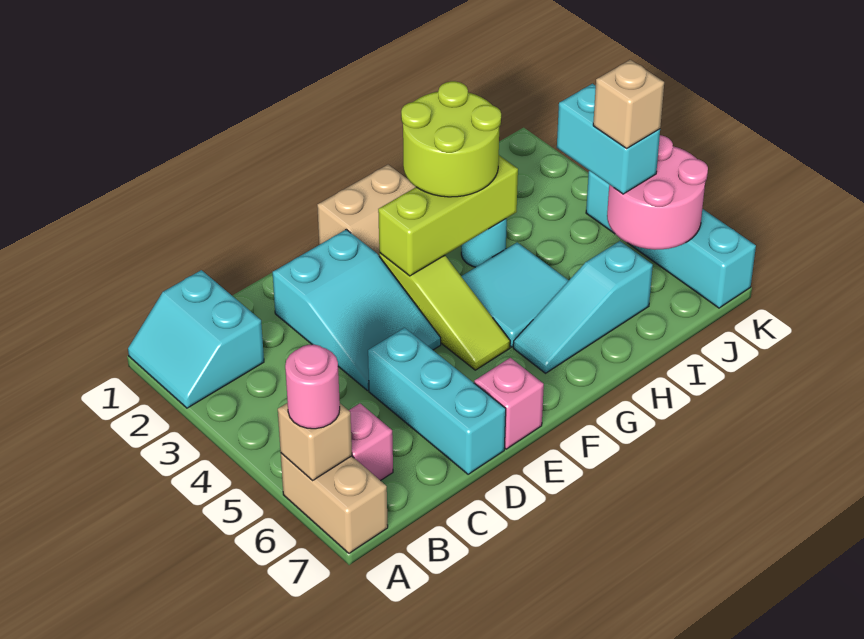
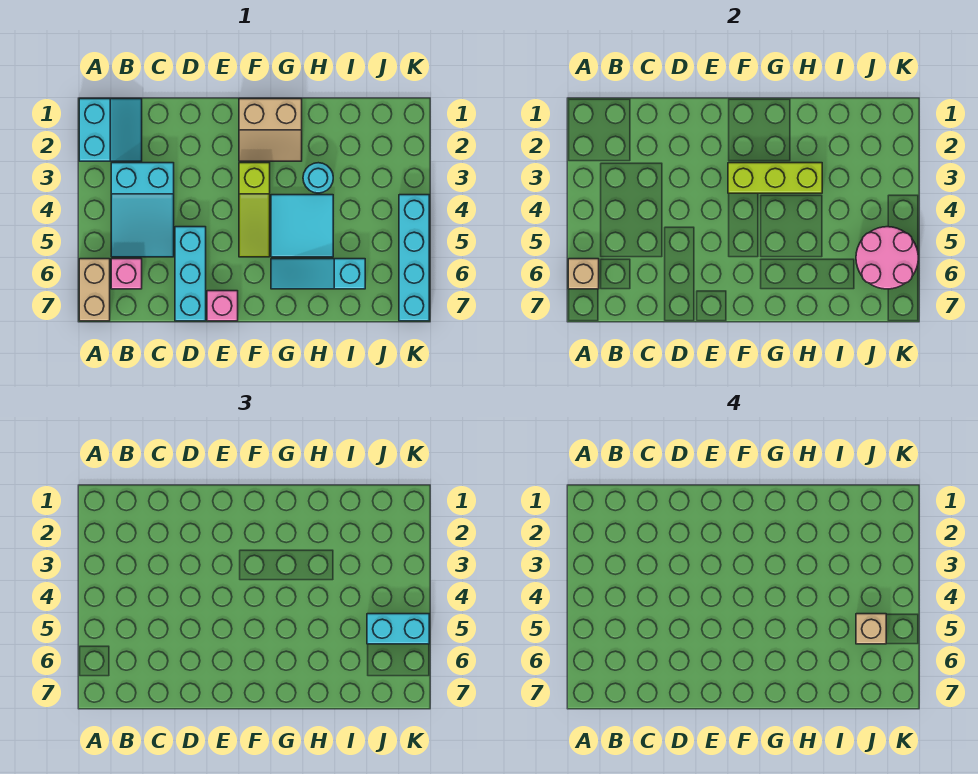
cyan slope A1:B2 level 1 top B -> cyan slope A1:B2 level 1 top A
pink round brick A6 level 3 -> none
cyan slope D2:E4 level 1 top 2 -> cyan slope B3:C5 level 1 top 3
lime round brick G2:H3 level 3 -> none
cyan brick J4:J5 level 3 -> cyan brick J5:K5 level 3

